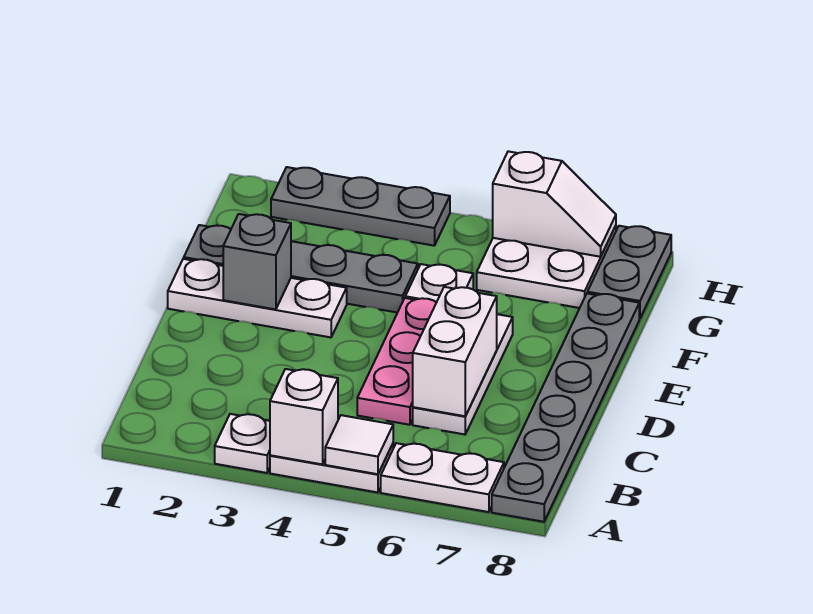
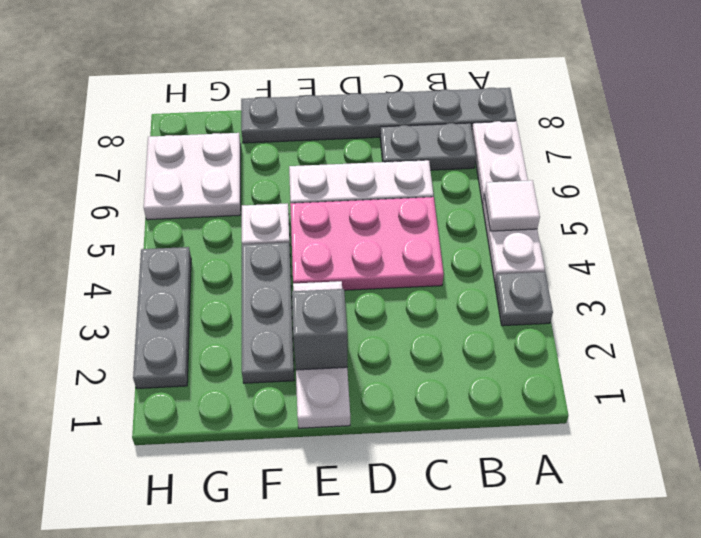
white plate A3 level 1 -> grey plate A3 level 1
white brick A4 level 2 -> none
pink plate C5:E5 level 1 -> pink plate C4:E5 level 1
white brick C6:D6 level 2 -> none
grey plate F1:F4 level 1 -> grey plate F2:F4 level 1
grey plate G8:H8 level 1 -> grey plate B7:C7 level 1
white slope H6:H7 level 2 top 6 -> none

